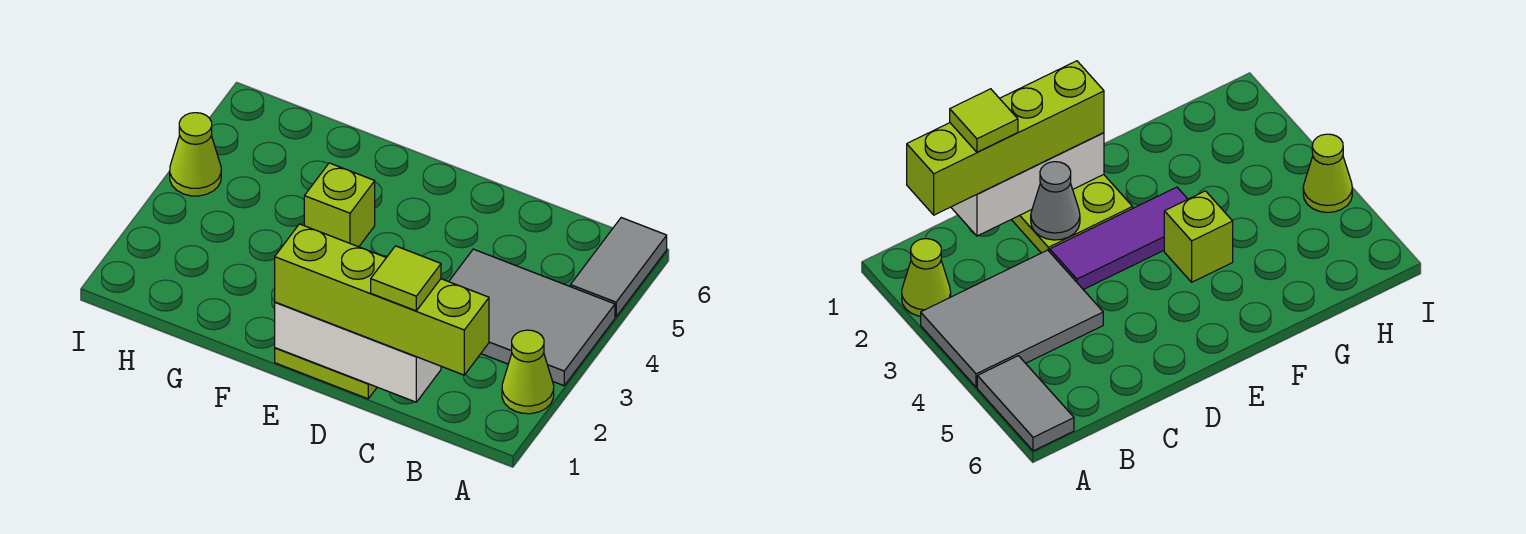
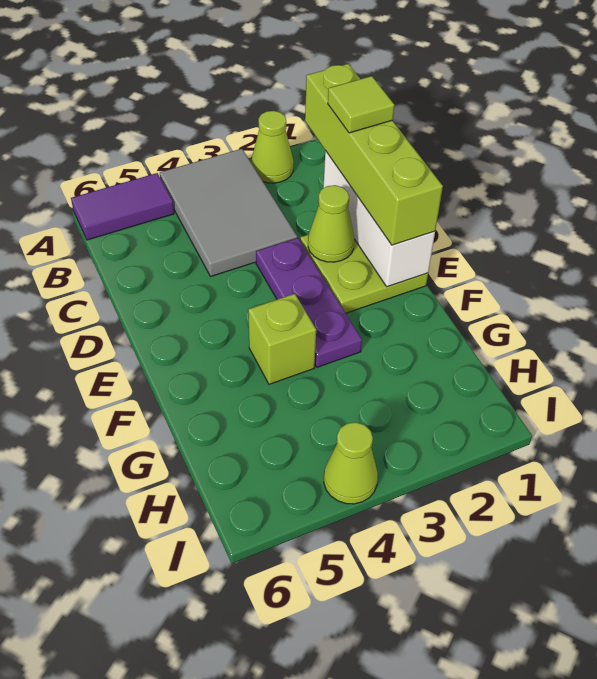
grey tile A5:A6 level 1 -> purple tile A5:A6 level 1
grey cone D2 level 2 -> lime cone D2 level 2
purple tile D3:F3 level 1 -> purple plate D3:F3 level 1

